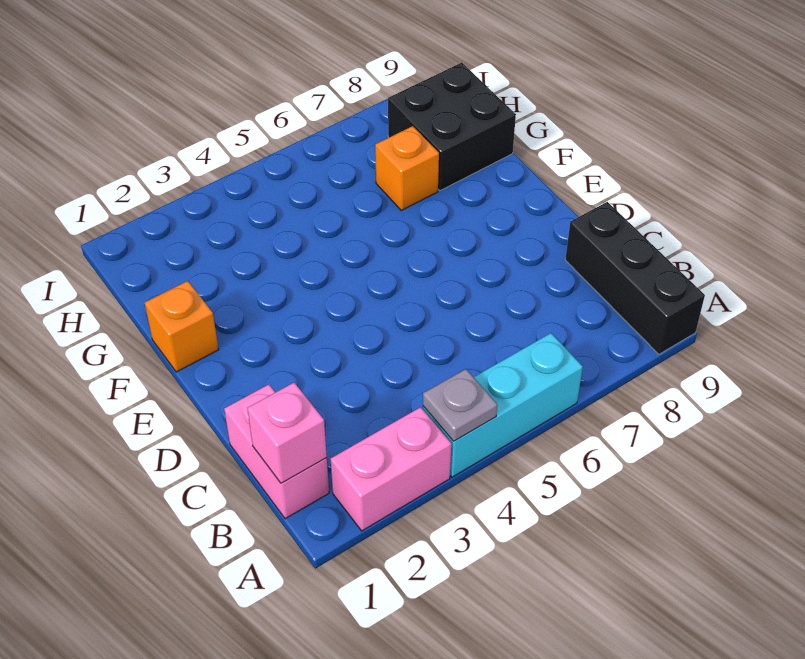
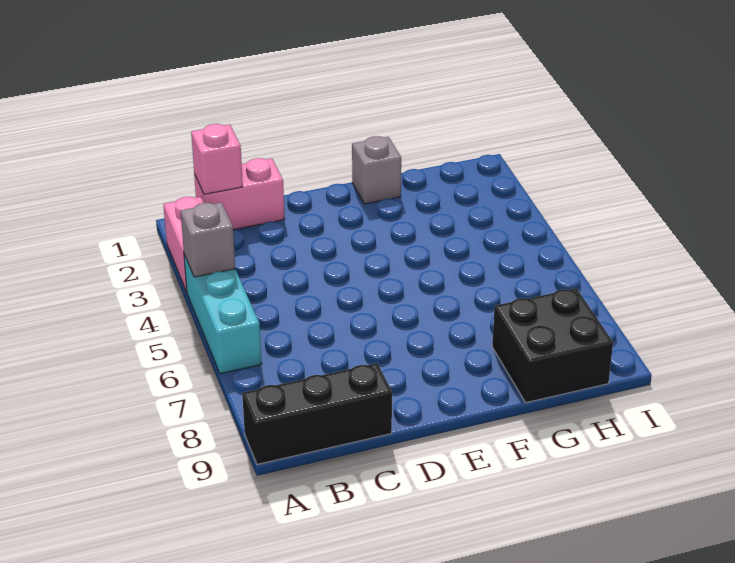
grey plate A4 level 2 -> grey brick A4 level 2
orange brick F1 level 1 -> grey brick F1 level 1
orange brick G7 level 1 -> none

